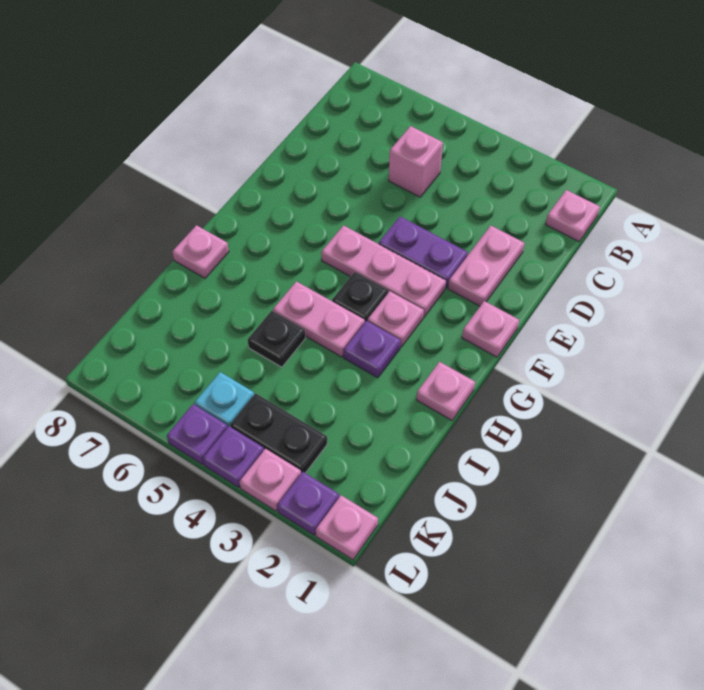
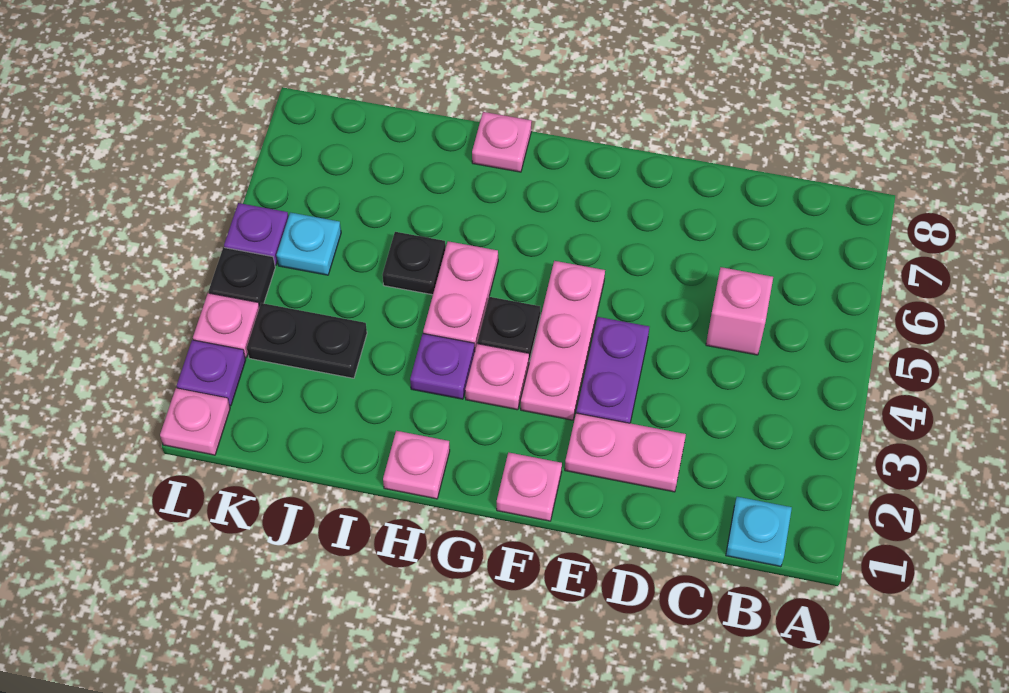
pink plate B1 level 1 -> cyan plate B1 level 1
black plate K3:K4 level 1 -> black plate J3:K3 level 1
purple plate L4 level 1 -> black plate L4 level 1

